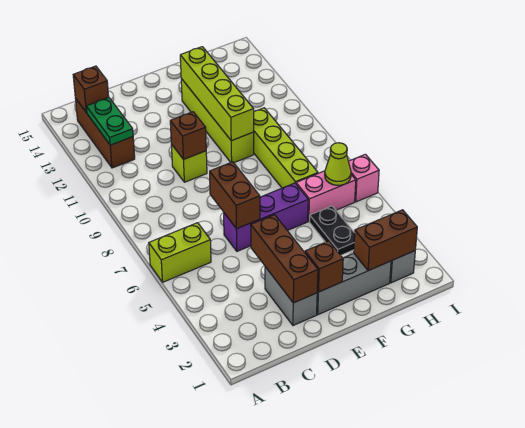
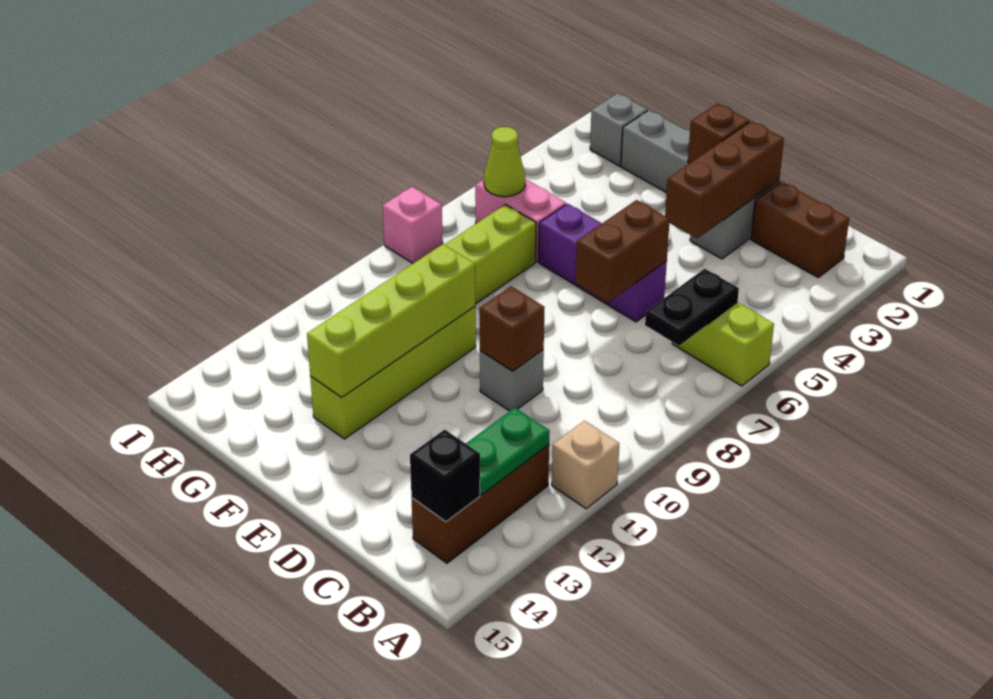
none -> tan brick A11 level 1
brown brick B14 level 2 -> black brick B14 level 2
lime brick D10 level 1 -> grey brick D10 level 1
brown brick G2:H2 level 2 -> brown brick B2:C2 level 1
black plate G4:G5 level 1 -> black plate B6:B7 level 2
pink brick I6 level 1 -> pink brick I8 level 1

